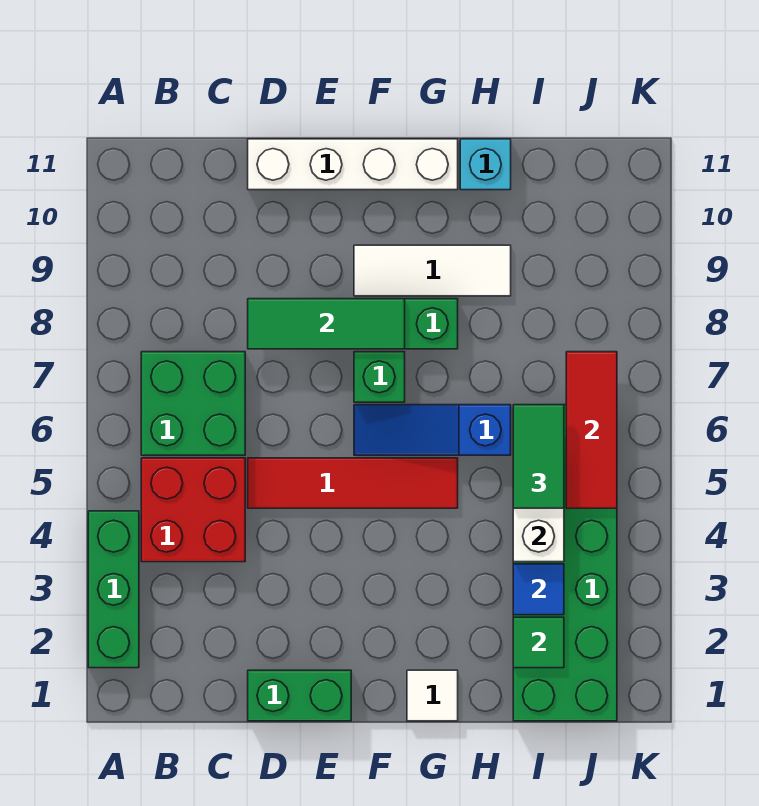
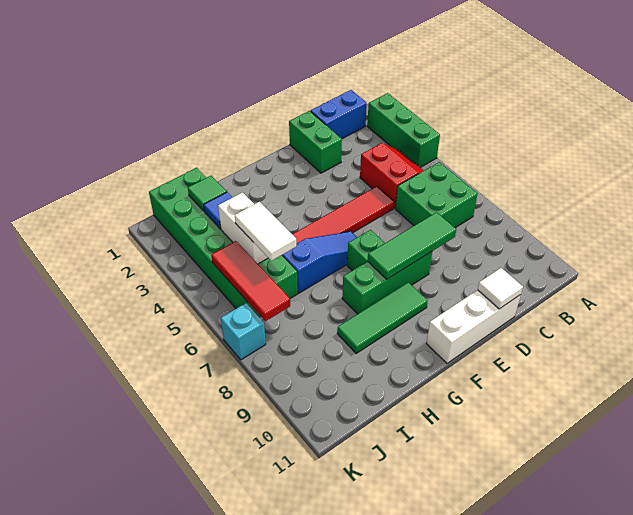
none -> blue brick B1:C1 level 1
red brick B4:C5 level 1 -> red slope B4:C5 level 1 top C
green brick D1:E1 level 1 -> green brick D1:D2 level 1
white brick D11:G11 level 1 -> white brick D11:F11 level 1
white tile F9:H9 level 1 -> green tile F9:H9 level 1
white tile G1 level 1 -> white tile D11 level 2
cyan brick H11 level 1 -> cyan brick K7 level 1
green tile I5:I6 level 3 -> white tile I5:I6 level 3

